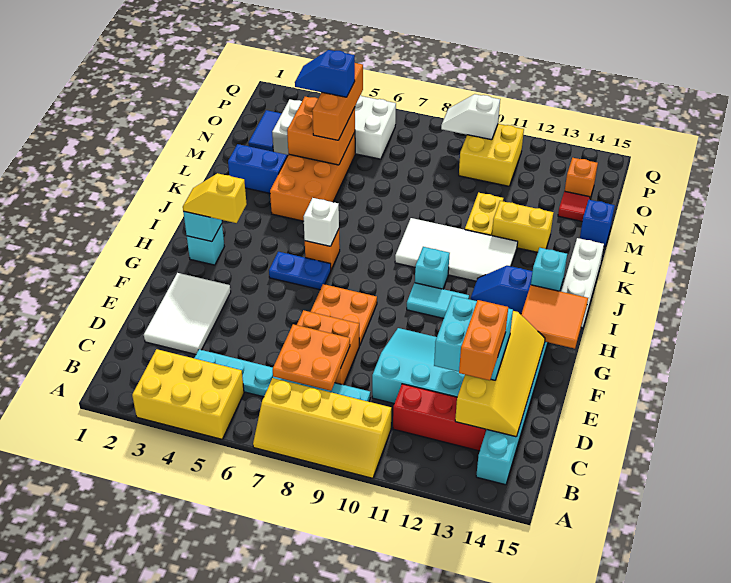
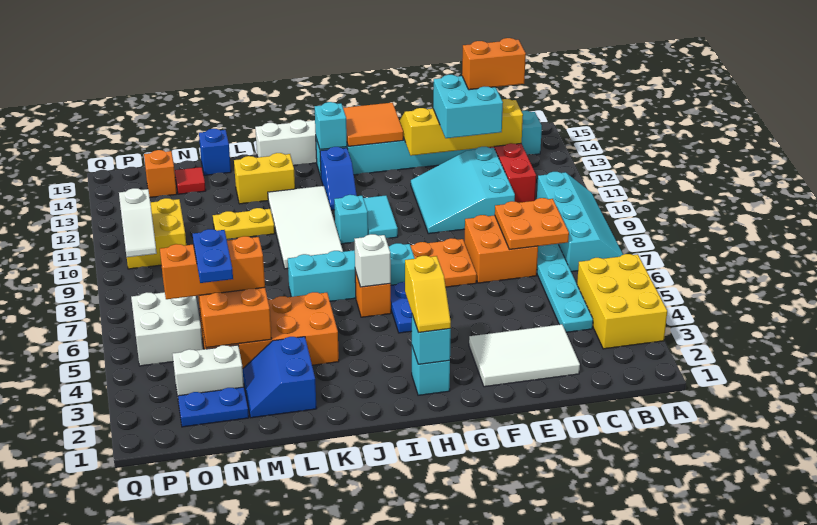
yellow slope A7:B10 level 1 top B -> cyan slope A7:B10 level 1 top B
none -> cyan brick H7:K7 level 1
yellow brick L12:L13 level 1 -> yellow brick K13:L13 level 1
blue tile N2:O2 level 1 -> blue plate N2:O2 level 1
blue slope N4:N5 level 4 top 5 -> blue plate N4:N5 level 4

